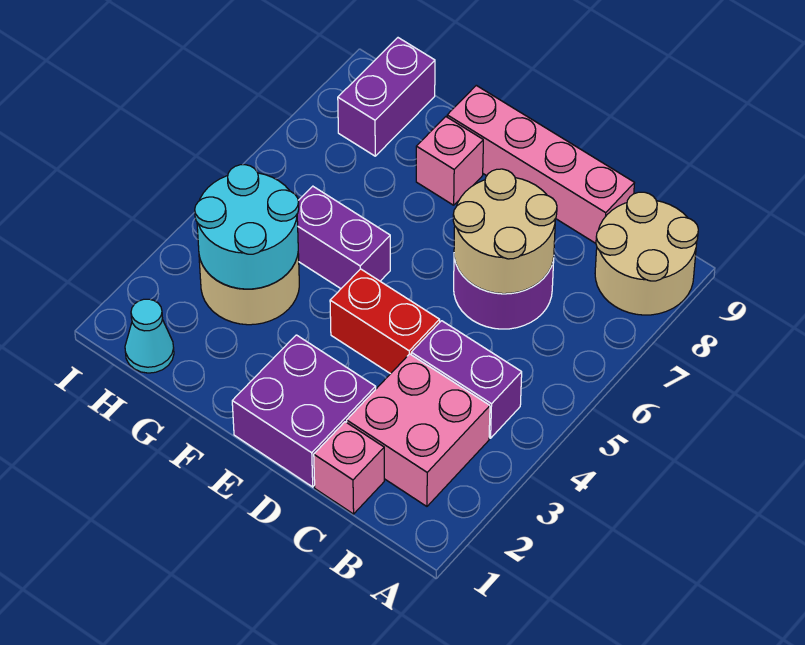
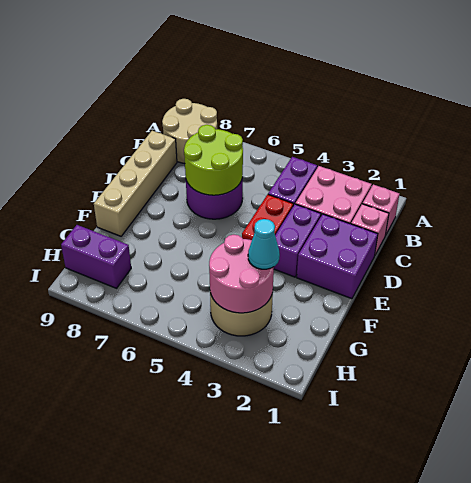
tan round brick C6:D7 level 2 -> lime round brick C6:D7 level 2
pink brick C9:F9 level 1 -> tan brick C9:F9 level 1
purple brick F5:G5 level 1 -> purple brick D3:E3 level 1
pink brick F8 level 1 -> pink brick B1 level 1
cyan round brick G3:H4 level 2 -> pink round brick G3:H4 level 2
cyan cone H1 level 1 -> cyan cone G3 level 3

